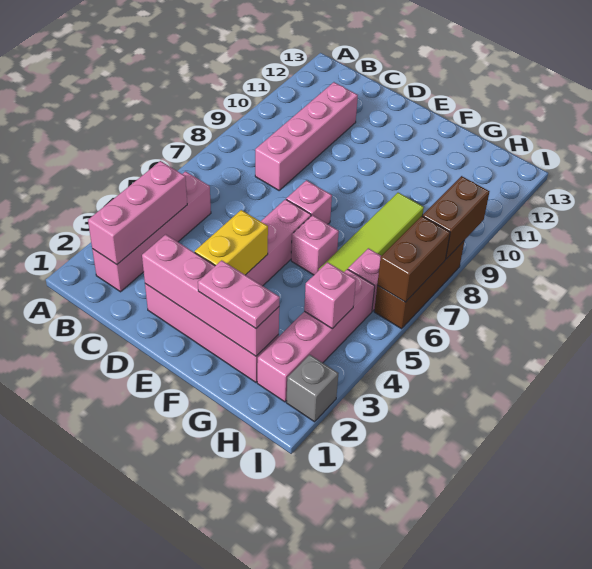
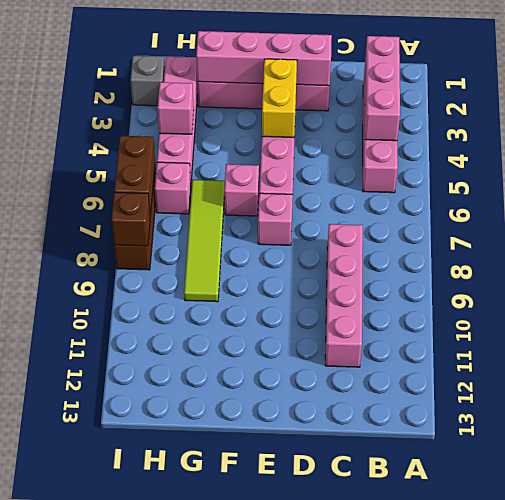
pink plate F2:G2 level 3 -> none
brown brick I8:I9 level 2 -> brown brick I8 level 2

